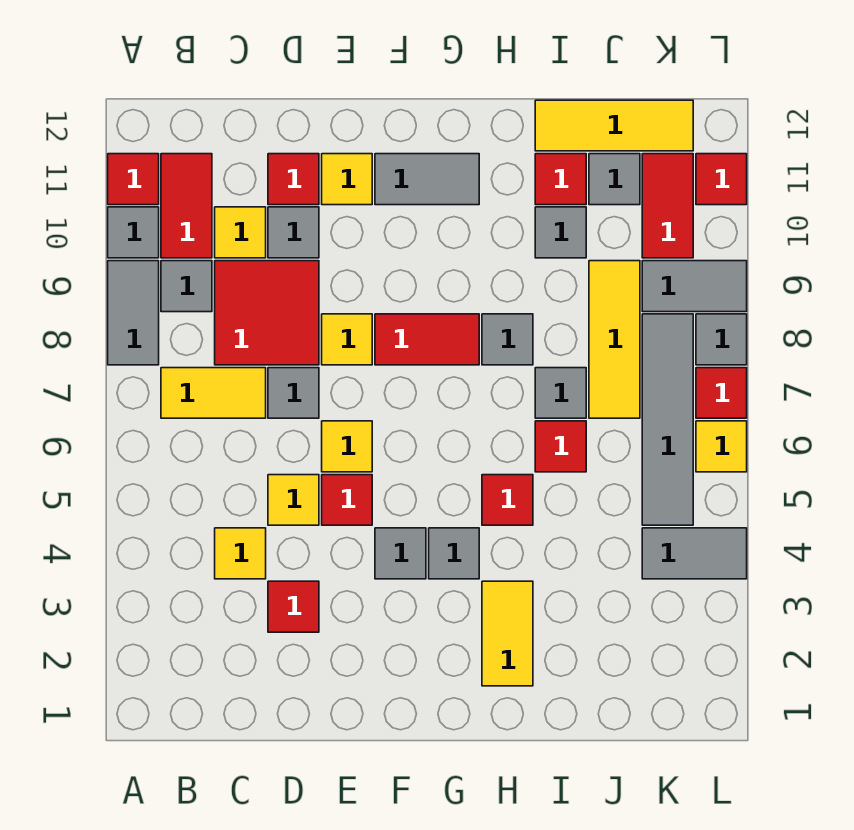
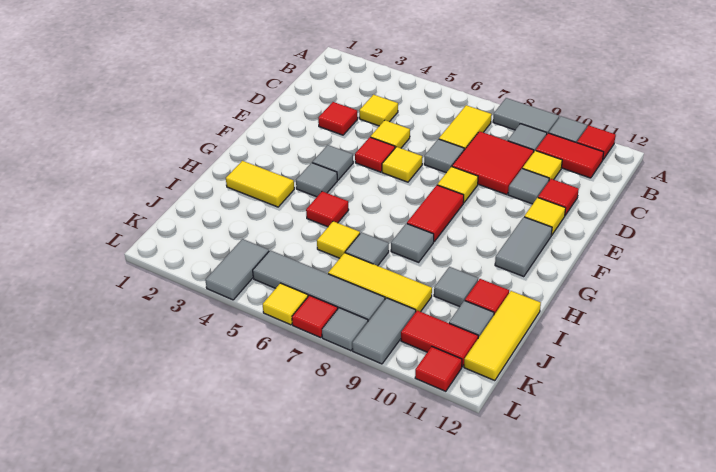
red tile I6 level 1 -> yellow tile I6 level 1

